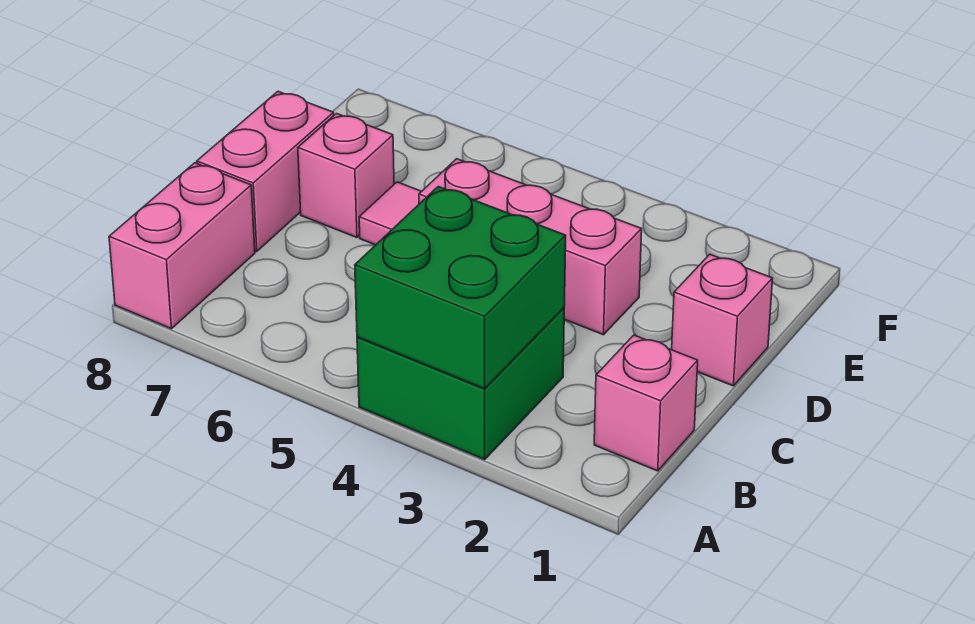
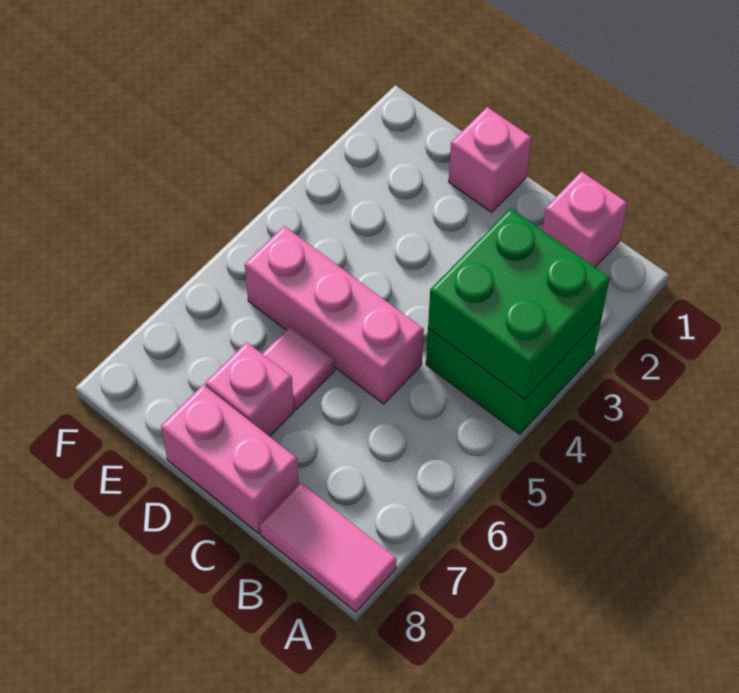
pink brick A8:B8 level 1 -> pink tile A8:B8 level 1
pink brick D3:D5 level 1 -> pink brick C5:E5 level 1

